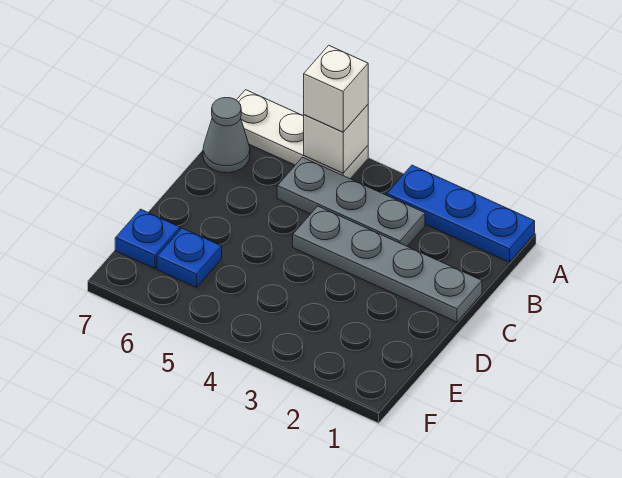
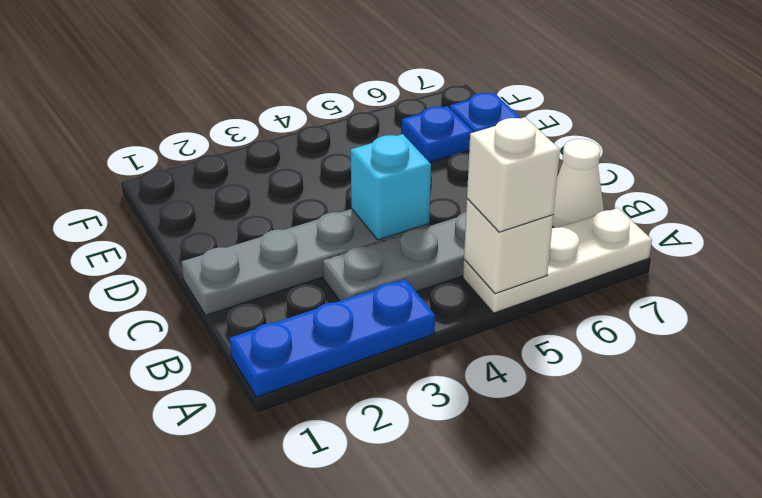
grey cone B7 level 1 -> white cone B7 level 1
none -> cyan brick C4 level 2

